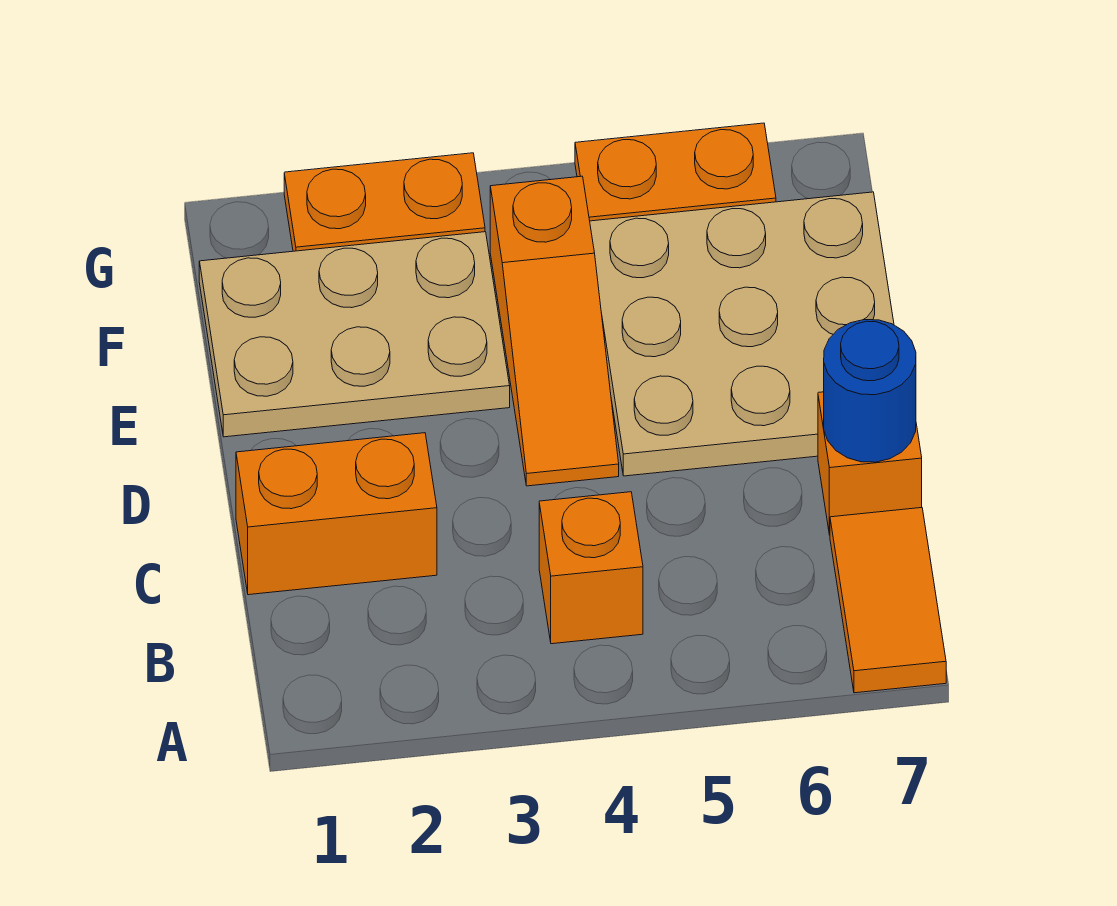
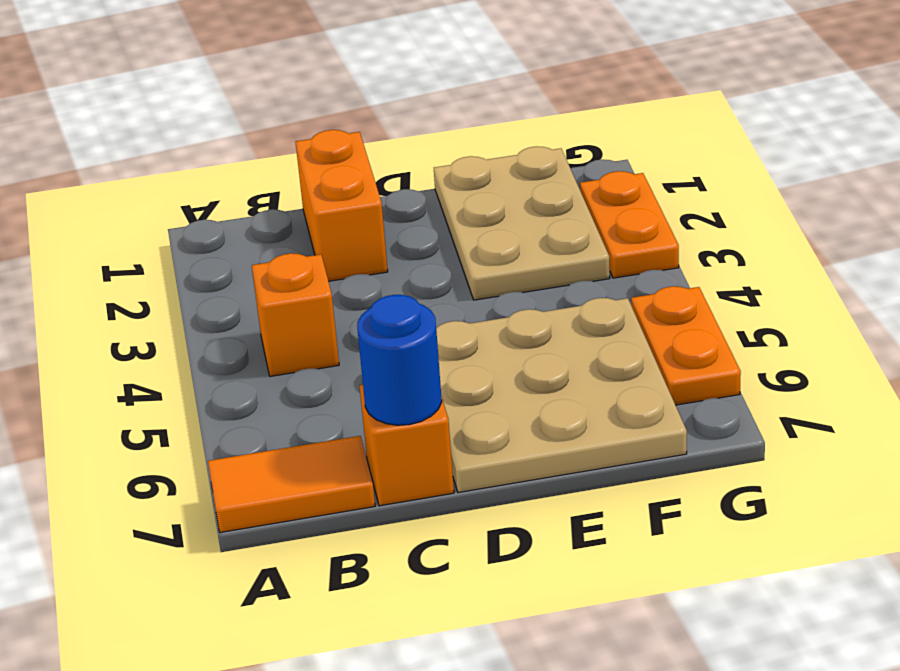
orange slope D4:F4 level 1 top F -> none

